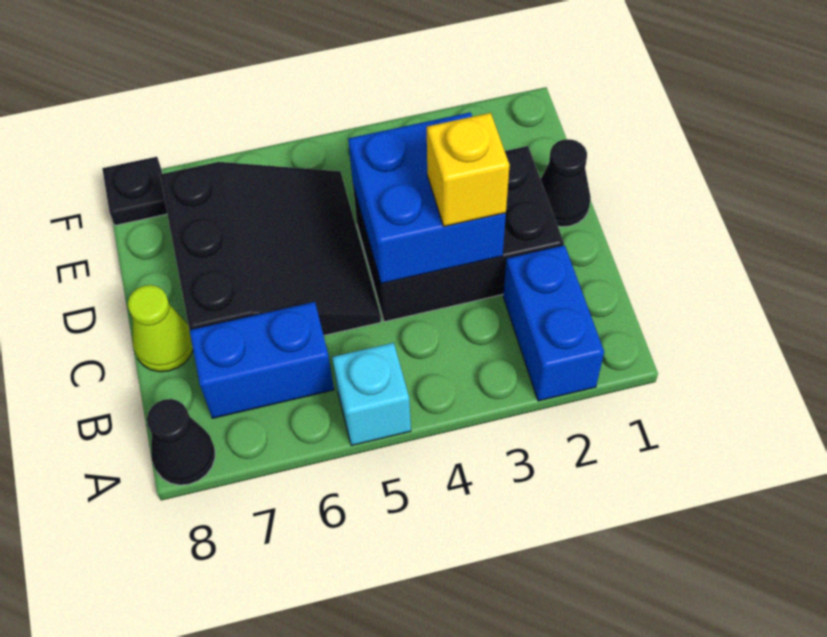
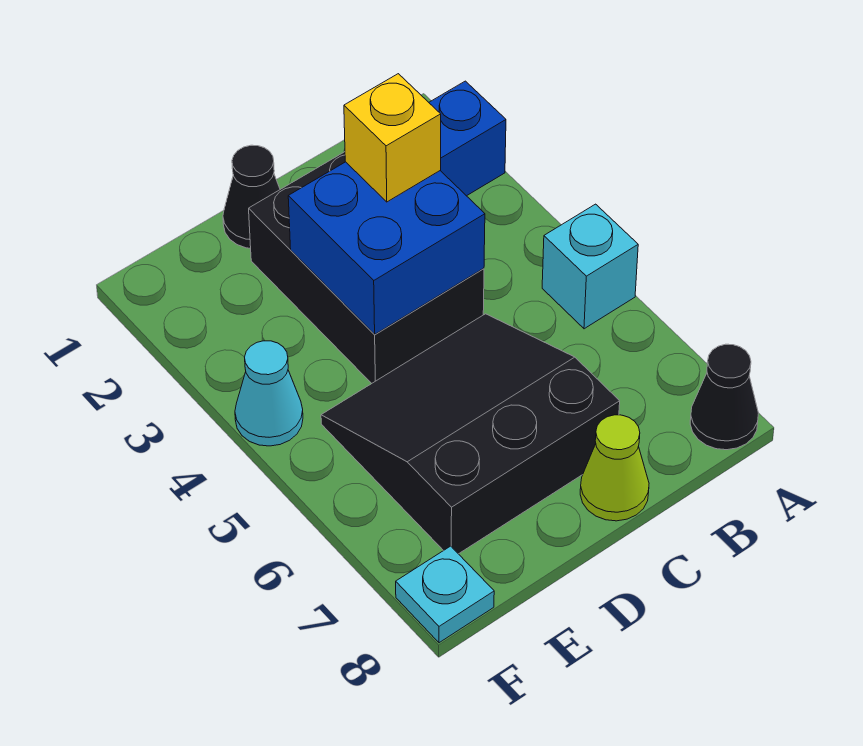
blue brick B6:B7 level 1 -> none
none -> cyan cone F4 level 1
black plate F8 level 1 -> cyan plate F8 level 1

